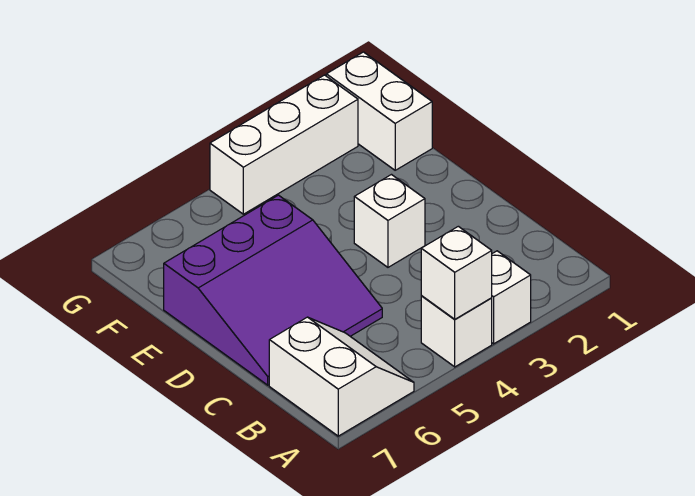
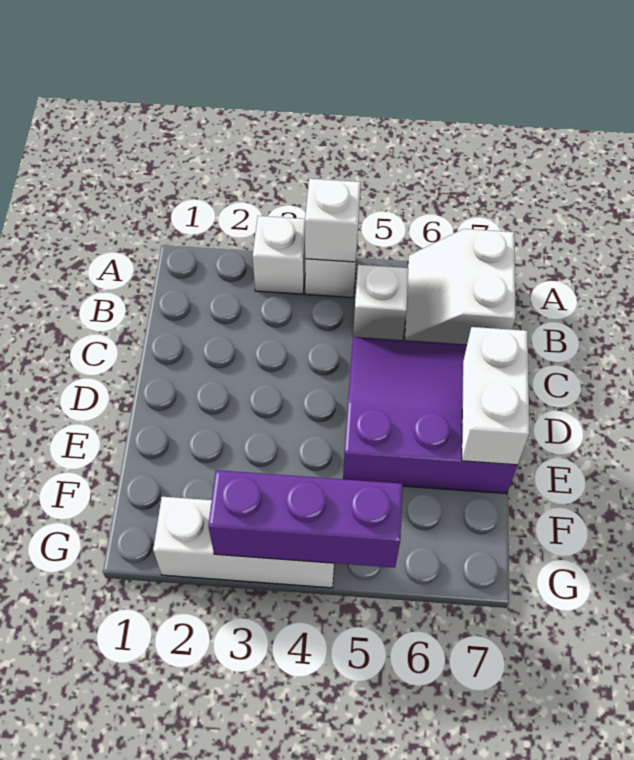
white brick D3 level 1 -> white brick B5 level 1
white brick F1:G1 level 1 -> white brick D7:E7 level 2
none -> purple brick G3:G5 level 2

